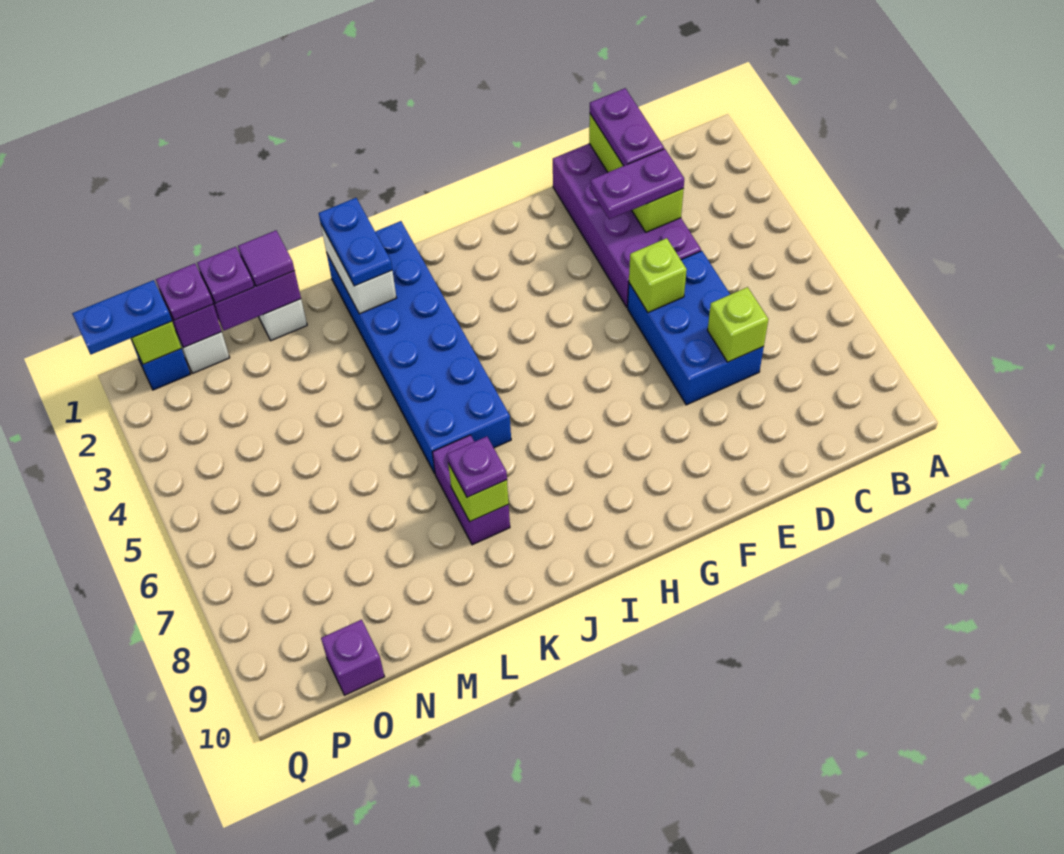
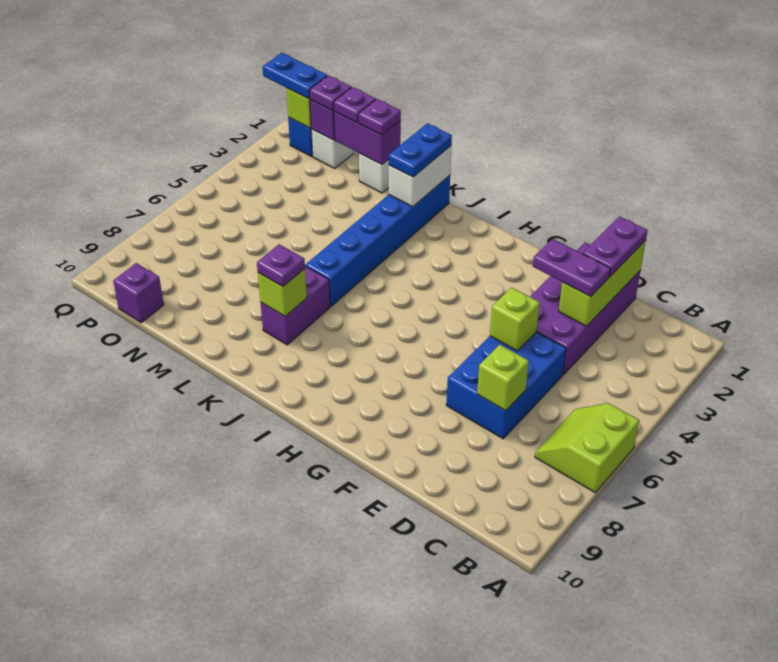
none -> lime slope A6:B7 level 1 top A
blue brick J1:K6 level 1 -> blue brick K1:K6 level 1
purple tile M1 level 3 -> purple plate M1 level 3

